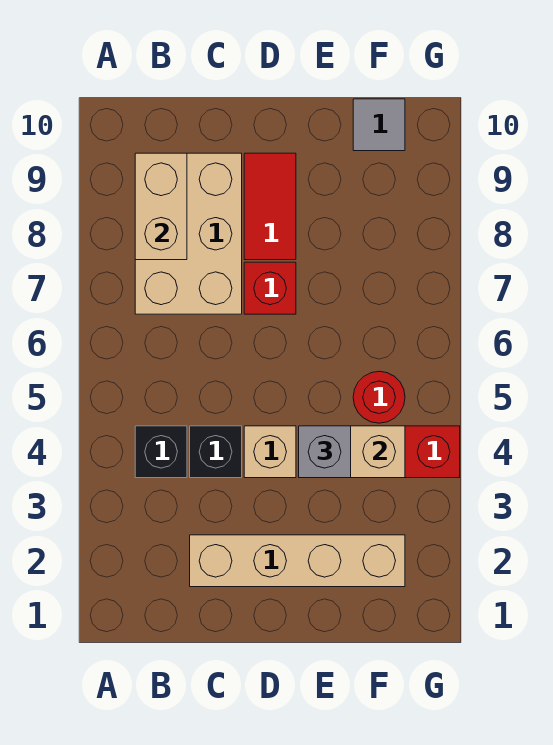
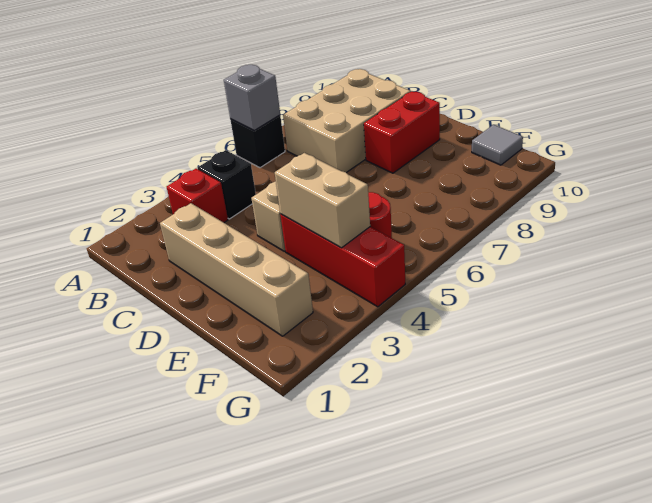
tan brick B8:B9 level 2 -> none
black brick C4 level 1 -> black brick A6 level 1
red brick D7 level 1 -> red brick B3 level 1
red tile D8:D9 level 1 -> red brick D8:D9 level 1
grey brick E4 level 3 -> grey brick A6 level 2

